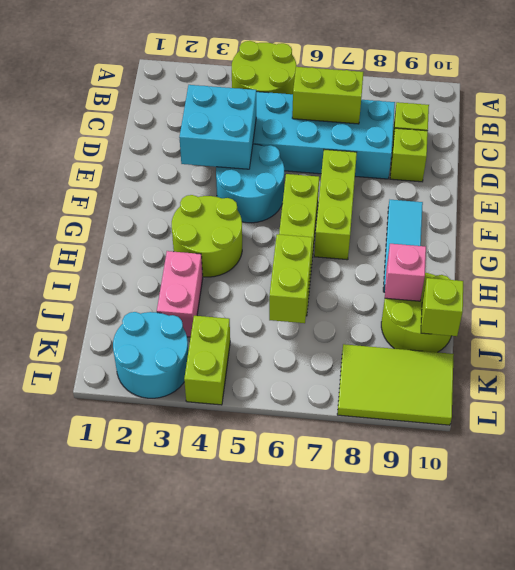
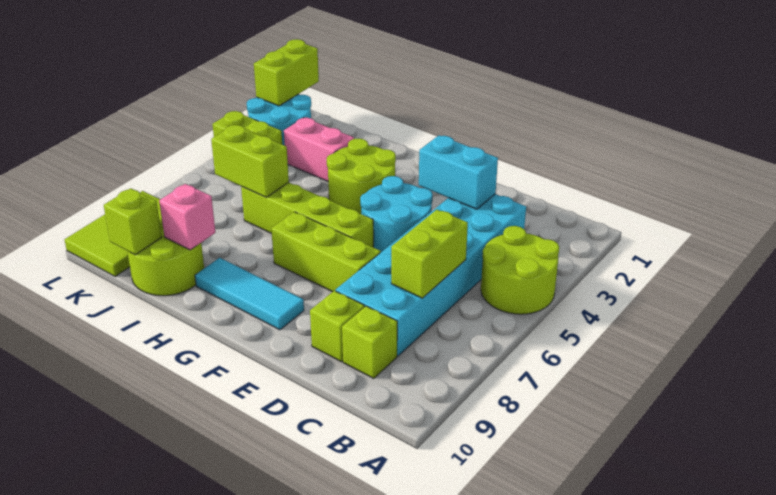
cyan brick D3:E4 level 2 -> cyan brick D3:E3 level 2
none -> lime brick L1:L2 level 2

